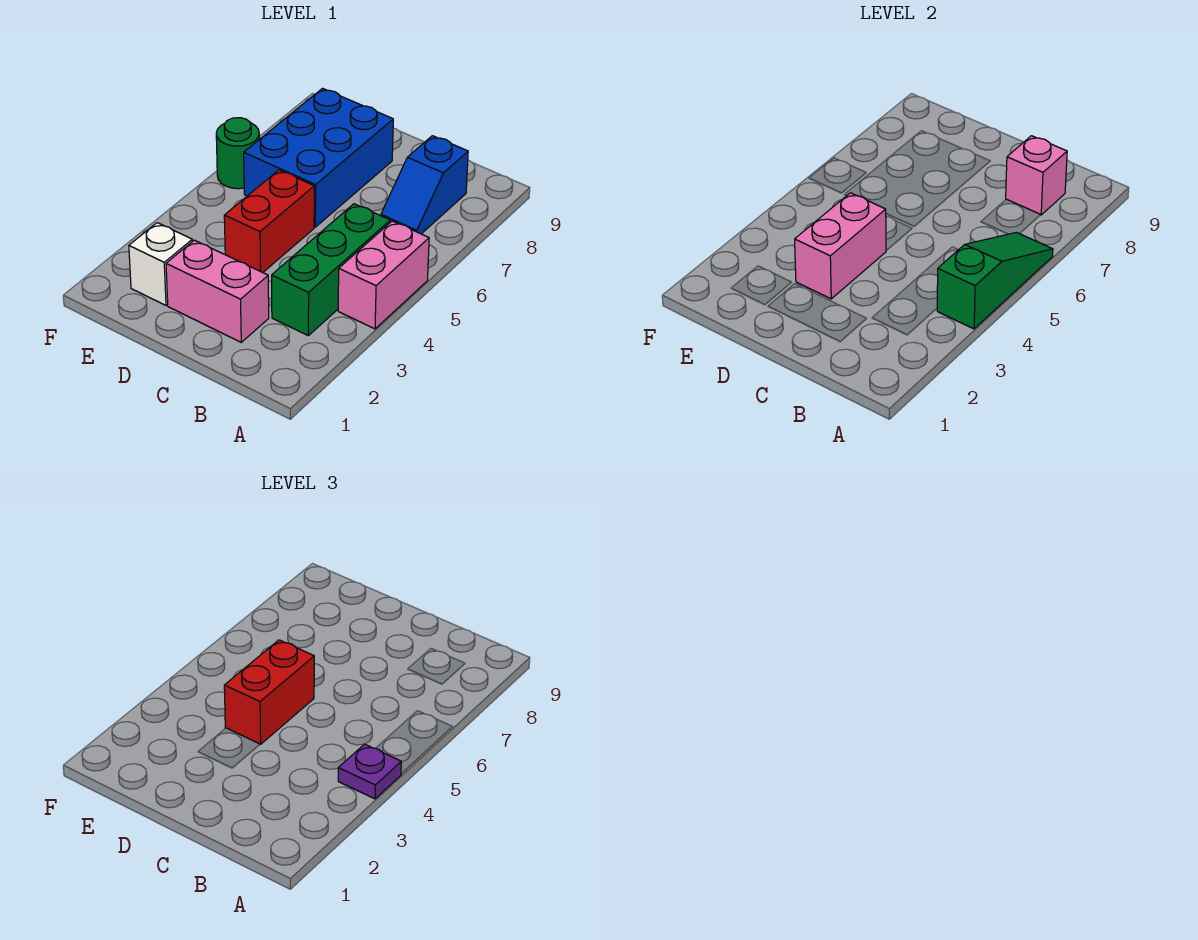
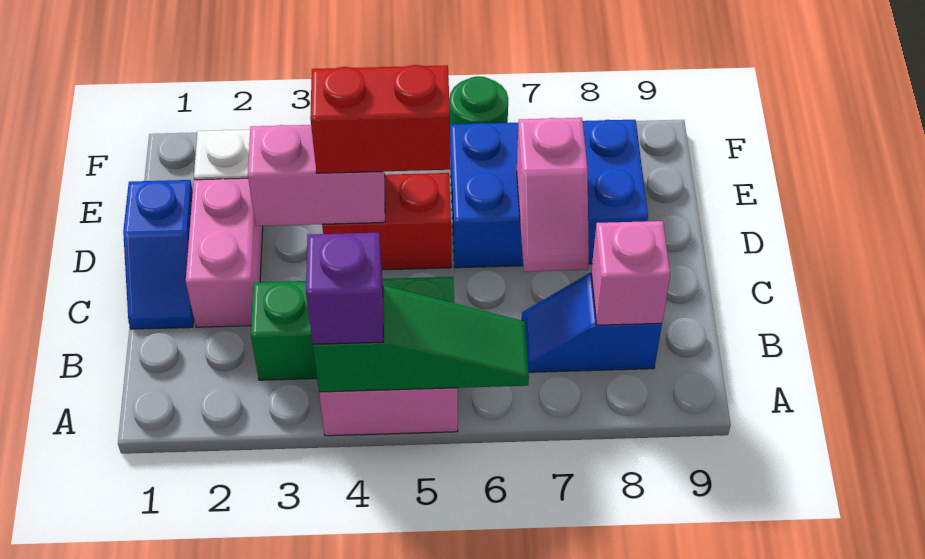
purple plate A4 level 3 -> purple brick A4 level 3
none -> blue slope C1:D1 level 1 top D
none -> pink slope C7:D7 level 2 top D

